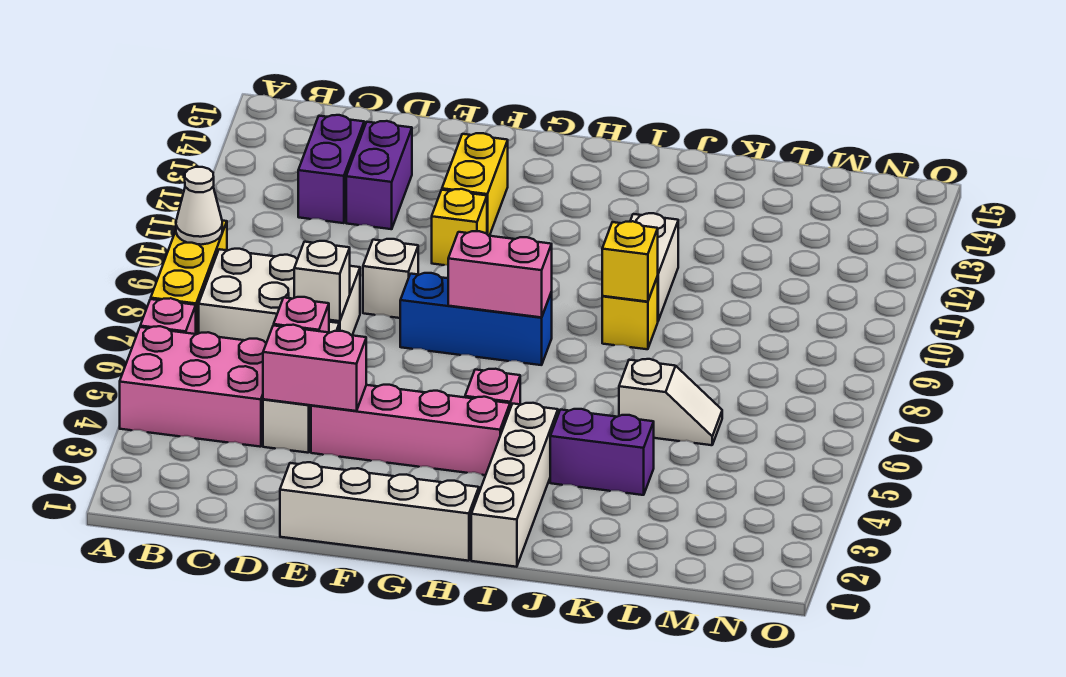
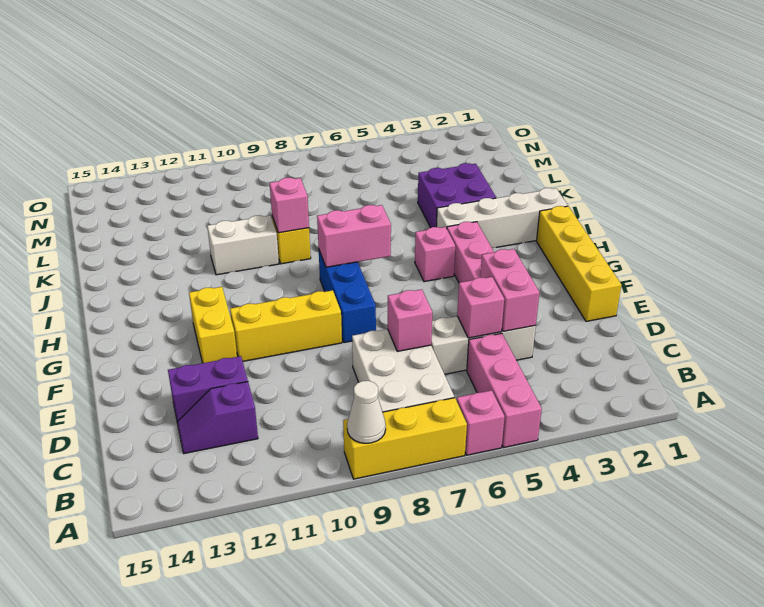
pink brick A4:C5 level 1 -> pink brick A5:C5 level 1
purple brick C12:C13 level 1 -> purple slope C12:C13 level 1 top 12
white brick D7 level 2 -> pink brick D7 level 2
white brick E1:H1 level 1 -> yellow brick E1:H1 level 1
white brick E9 level 1 -> none
yellow brick F11 level 1 -> yellow brick F9:F11 level 1
yellow brick F12:F13 level 1 -> yellow brick F12:G12 level 1
pink brick G8:H8 level 2 -> pink brick H7:H8 level 2
purple brick J4:K4 level 1 -> purple brick J3:K4 level 1
yellow brick J9 level 2 -> pink brick J9 level 2
white slope K6:L6 level 1 top K -> none

